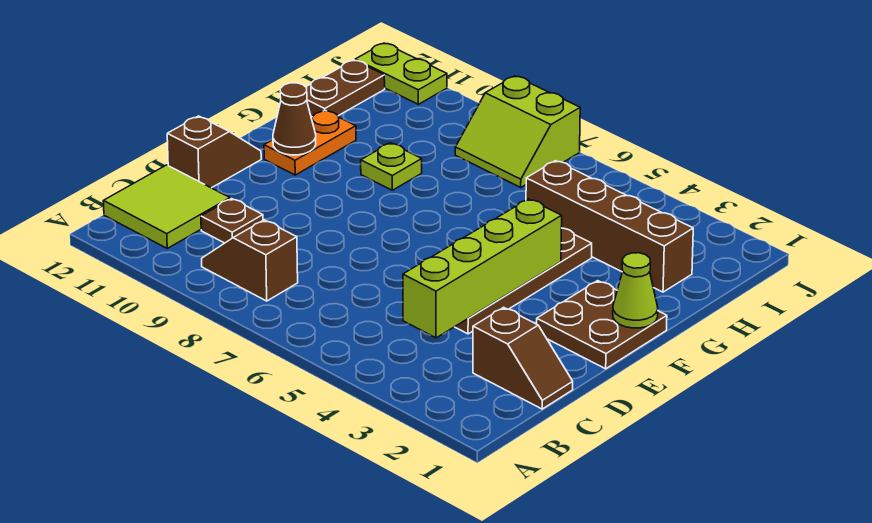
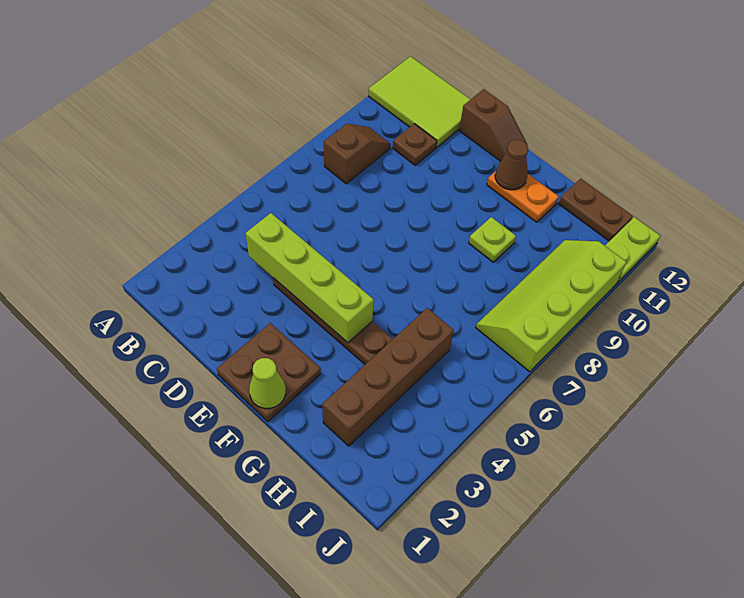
lime tile B11:C12 level 1 -> lime tile A11:C12 level 1
brown slope C1:C2 level 1 top 2 -> none
lime slope I7:J8 level 1 top J -> lime slope I7:J10 level 1 top J

